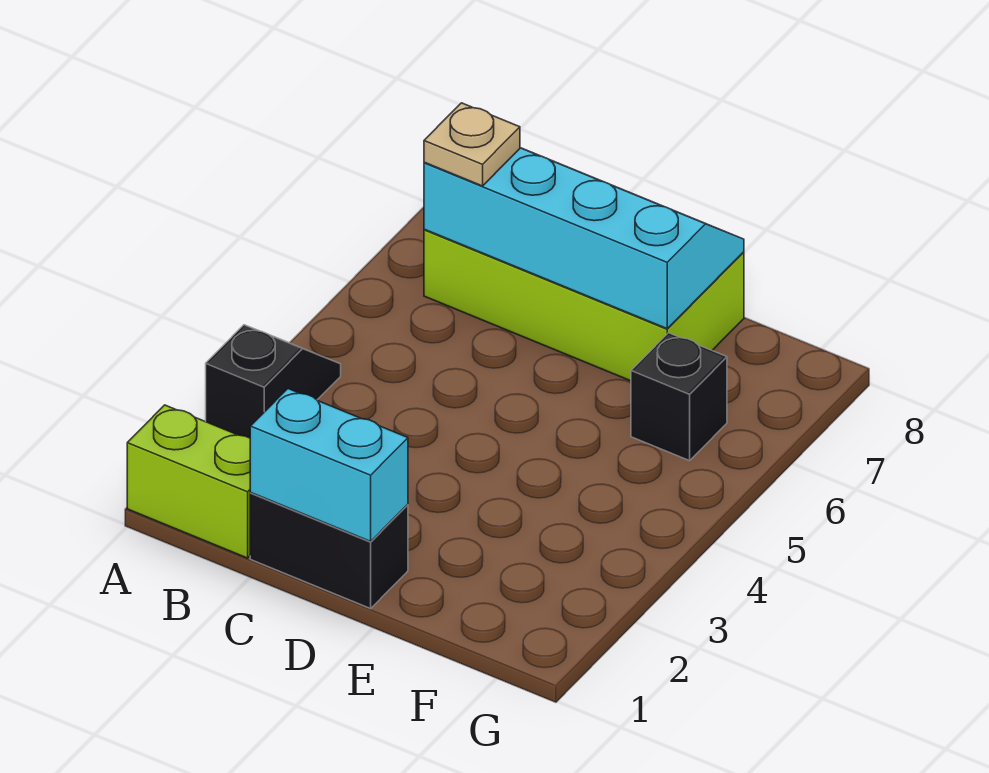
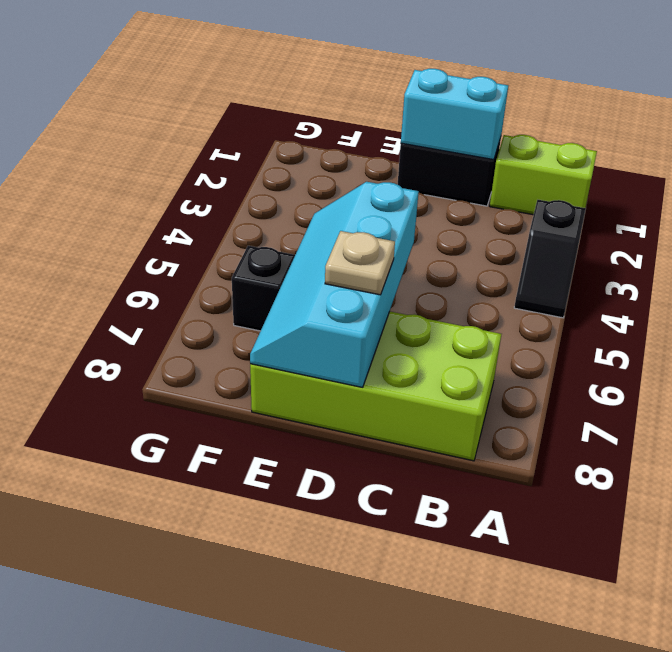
cyan slope B7:E8 level 2 top 7 -> cyan slope D5:E8 level 2 top D
tan plate B7 level 3 -> tan plate D7 level 3

